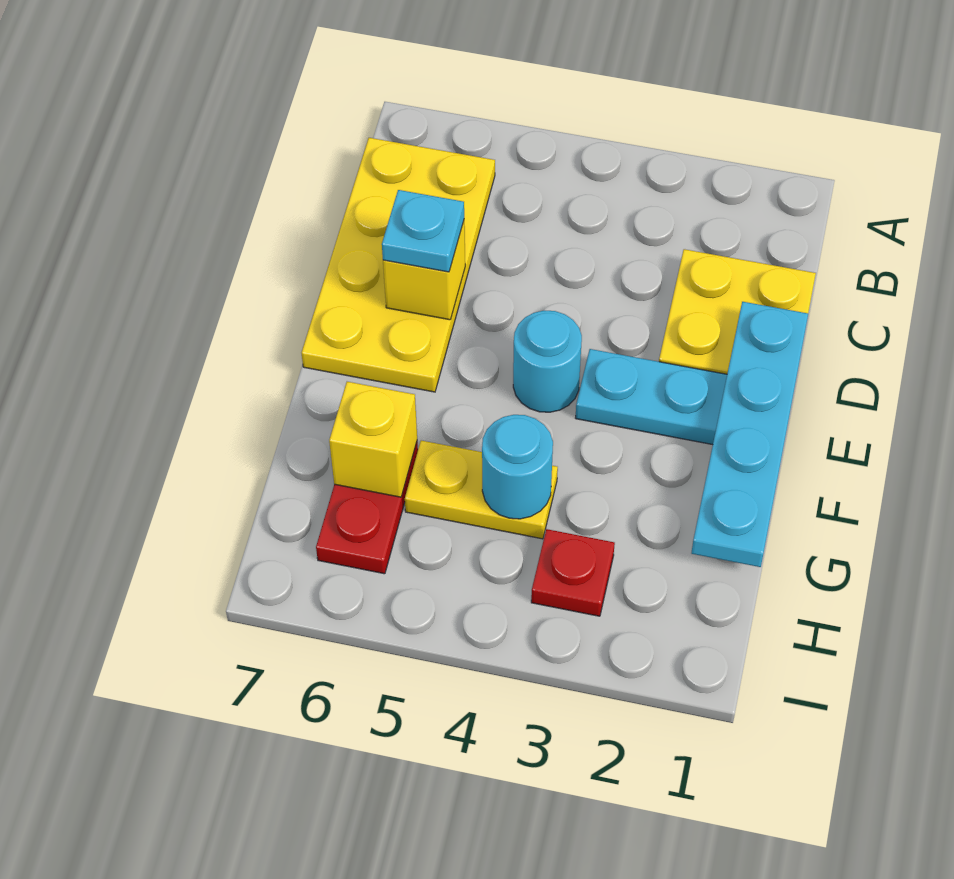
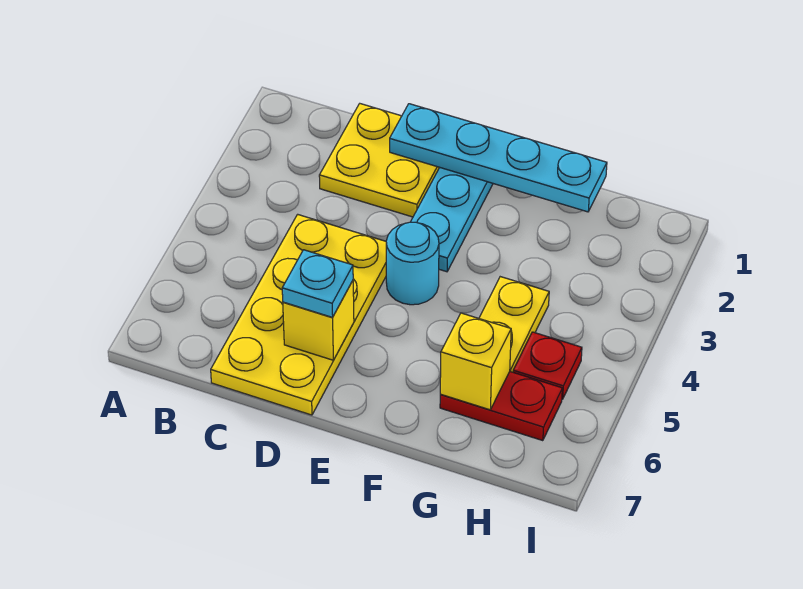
yellow plate B6:E7 level 1 -> yellow plate C4:D7 level 1
cyan round brick G4 level 2 -> none
red plate H3 level 1 -> red plate H5 level 1

